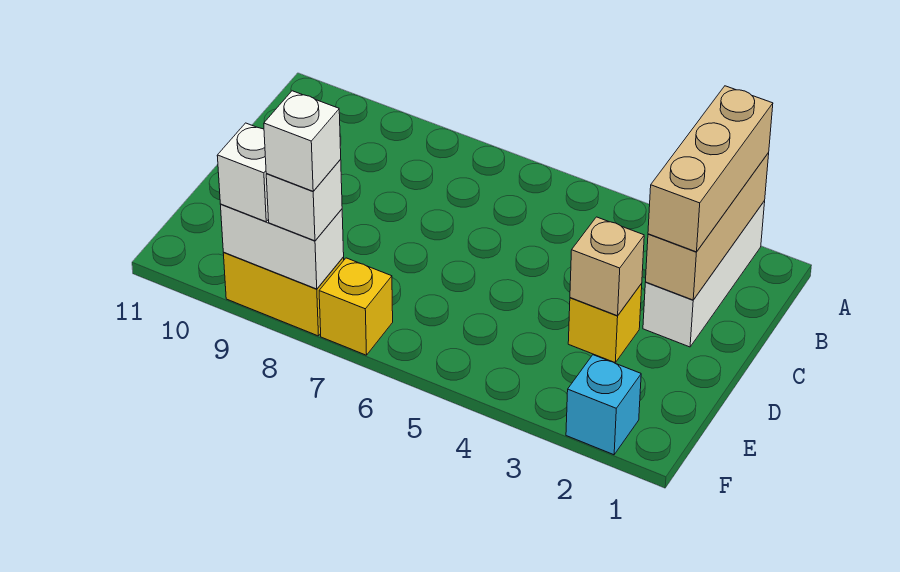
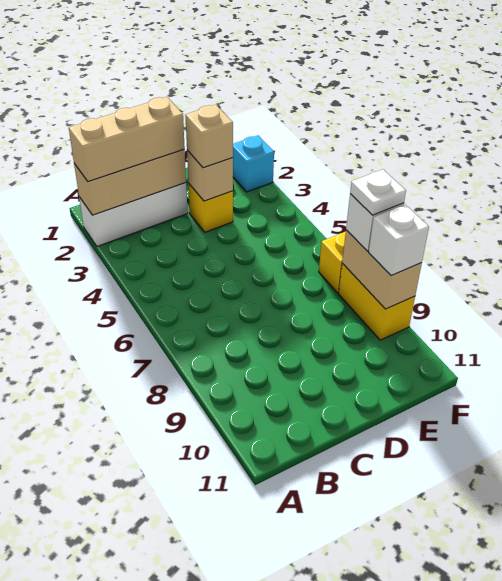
none -> tan brick D3 level 3
white brick F8:F9 level 2 -> tan brick F8:F9 level 2
white brick F8 level 4 -> white plate F8 level 4

